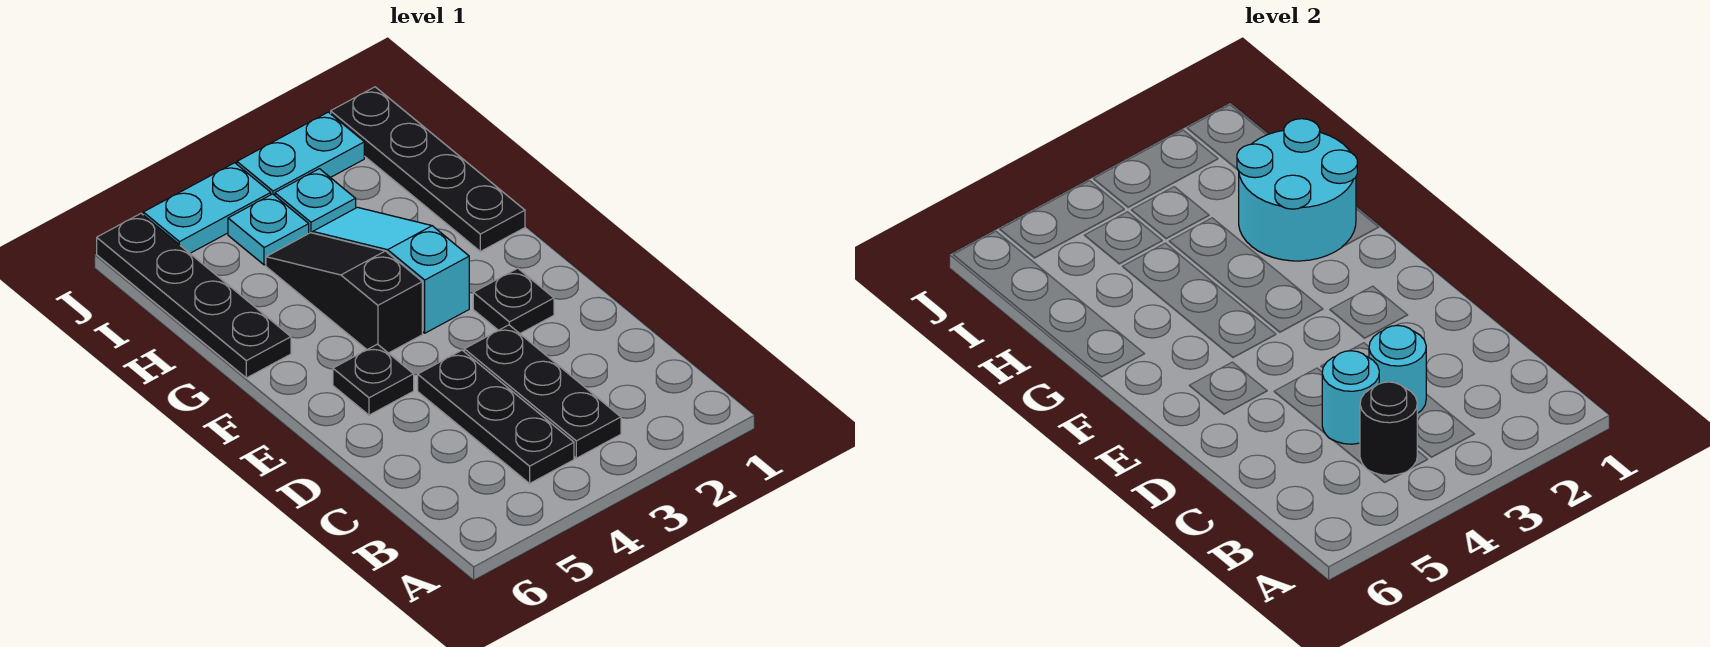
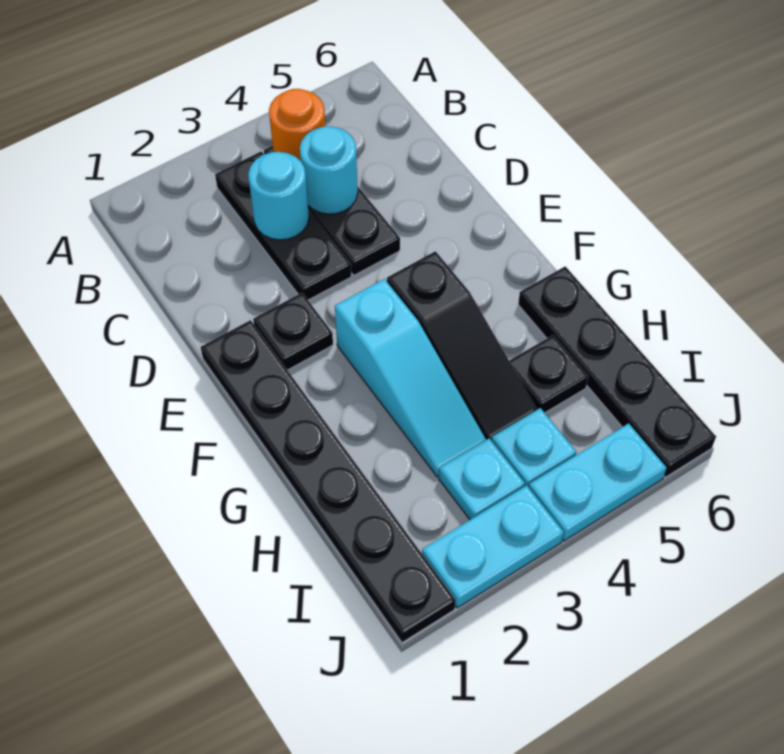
black round brick B4 level 2 -> orange round brick B4 level 2
black plate E5 level 1 -> black plate H5 level 1
black plate G1:J1 level 1 -> black plate E1:J1 level 1
cyan round brick G1:H2 level 2 -> none

